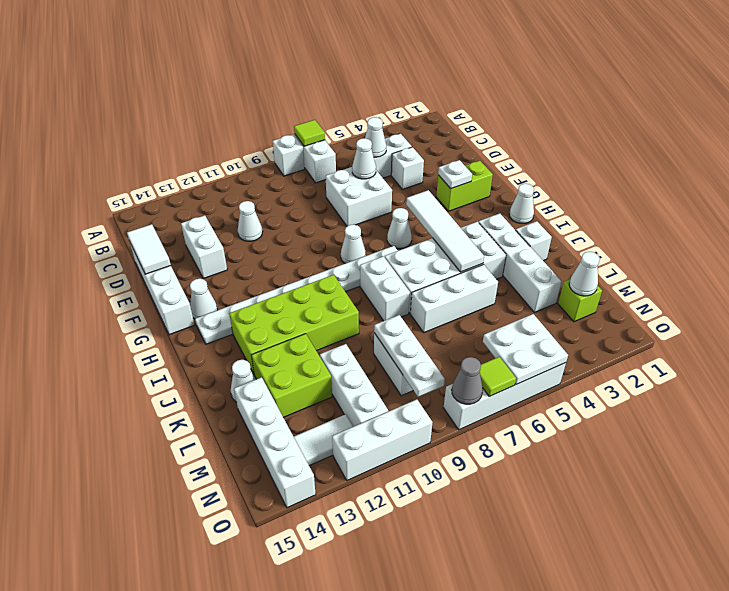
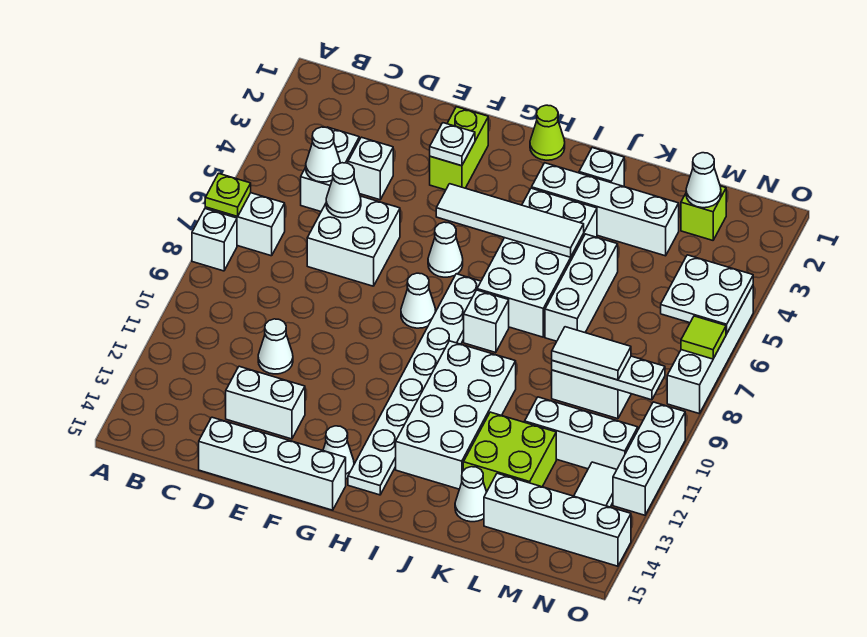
lime tile A7 level 2 -> lime plate A7 level 2
white tile D15:E15 level 2 -> white tile L9:M9 level 3
white cone H1 level 1 -> lime cone H1 level 1
white brick I8:J8 level 1 -> white brick I8 level 1
lime brick I10:J13 level 1 -> white brick I10:J13 level 1
grey cone O8 level 2 -> none

